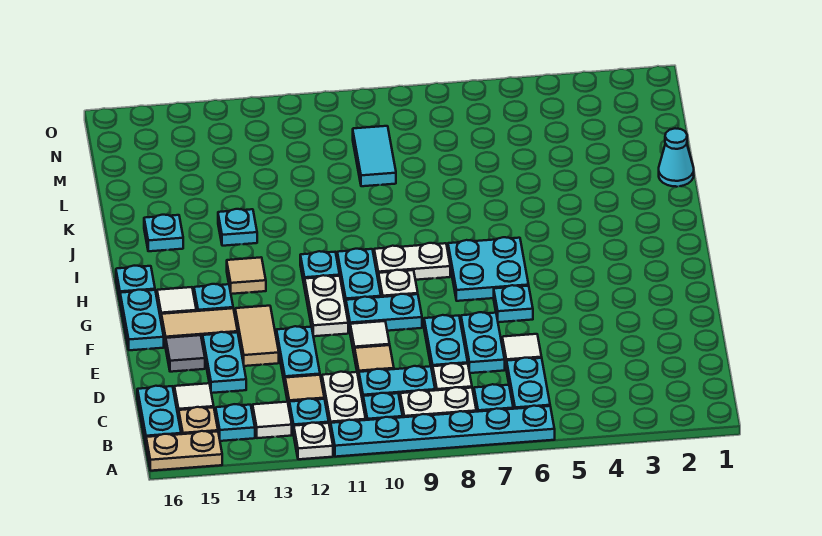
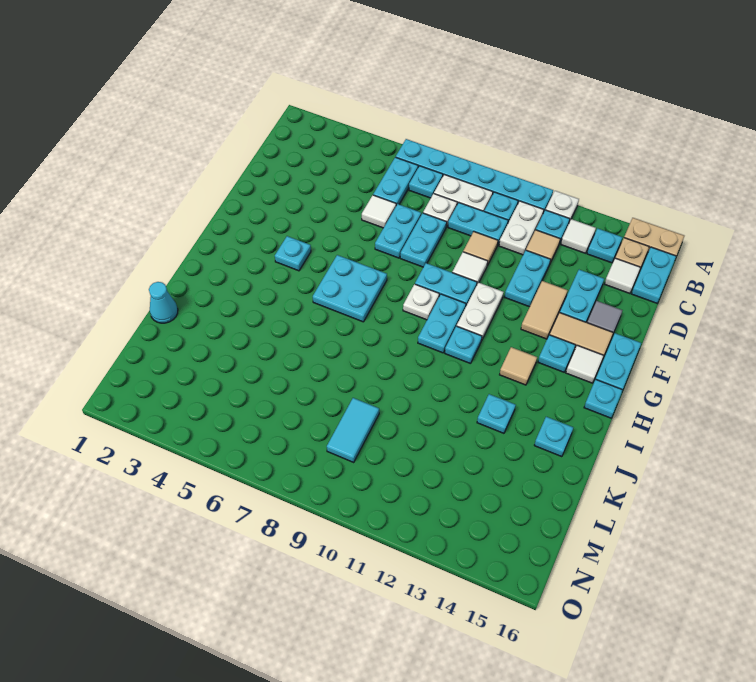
cyan plate F6 level 1 -> cyan plate G4 level 1
white plate H8:H9 level 1 -> none

